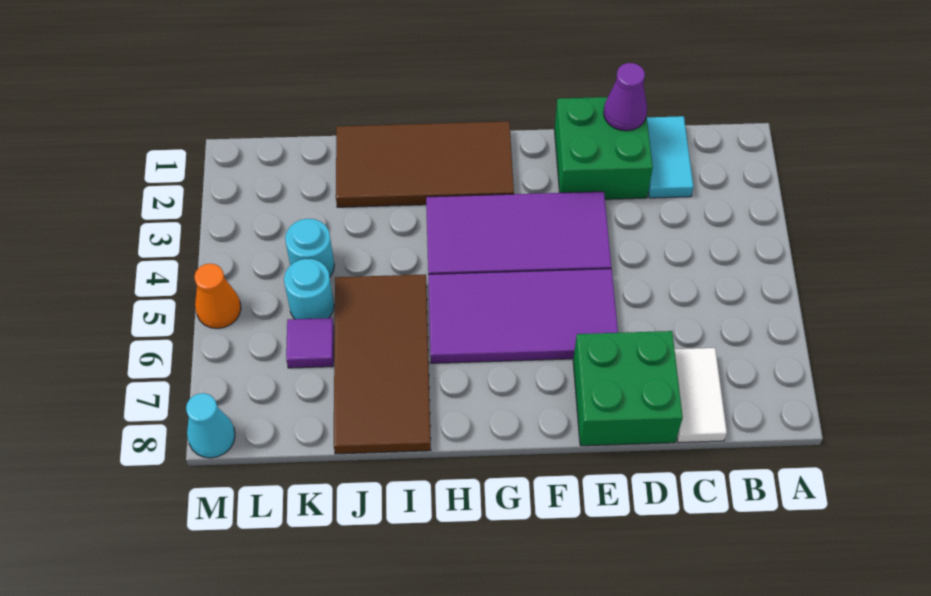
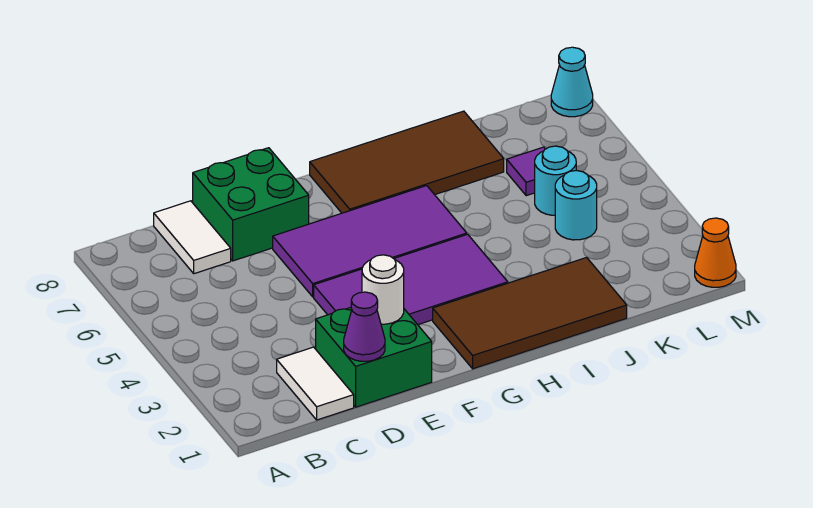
cyan tile C1:C2 level 1 -> white tile C1:C2 level 1
none -> white round brick E2 level 2
brown tile I5:J8 level 1 -> brown tile G7:J8 level 1
orange cone M5 level 1 -> orange cone M1 level 1

